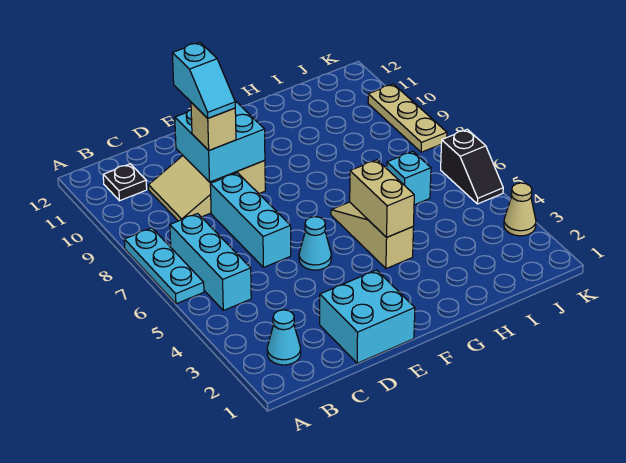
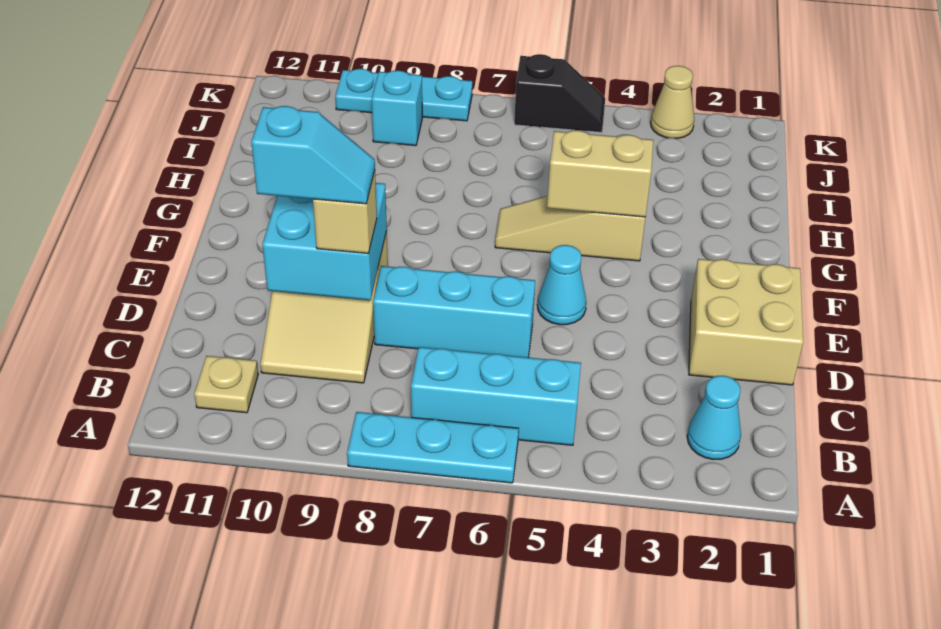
black plate B11 level 1 -> tan plate B11 level 1
cyan brick D1:E2 level 1 -> tan brick D1:E2 level 1
cyan brick I6 level 1 -> cyan brick J9 level 1
tan plate K8:K10 level 1 -> cyan plate K8:K10 level 1

